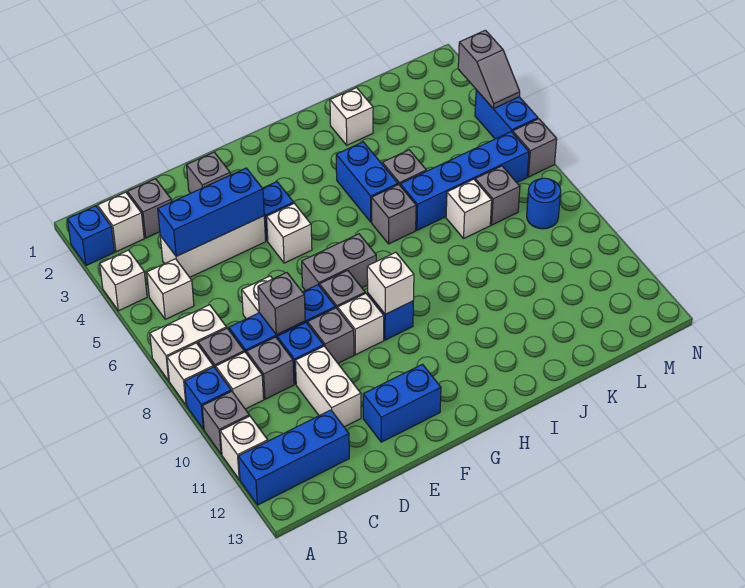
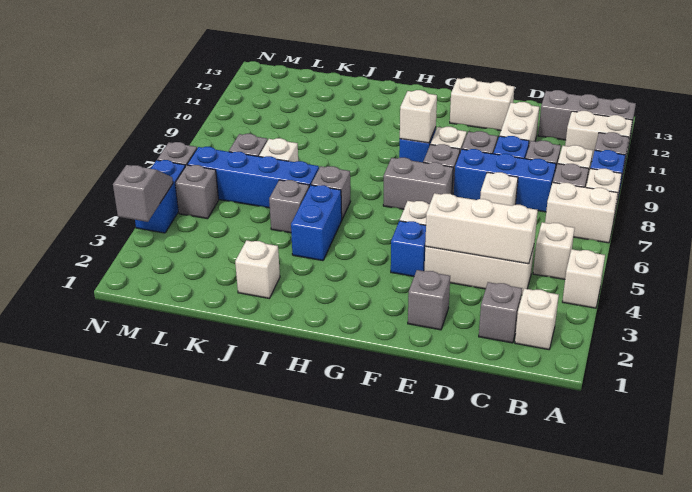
blue brick A2 level 1 -> none
white brick A11 level 1 -> white brick A11:B11 level 1
blue brick A12:C12 level 1 -> grey brick A12:C12 level 1
blue brick C4:E4 level 2 -> white brick C4:E4 level 2
grey brick D8 level 2 -> grey brick M5 level 1
blue brick E12:F12 level 1 -> white brick E12:F12 level 1
blue round brick M8 level 1 -> none

